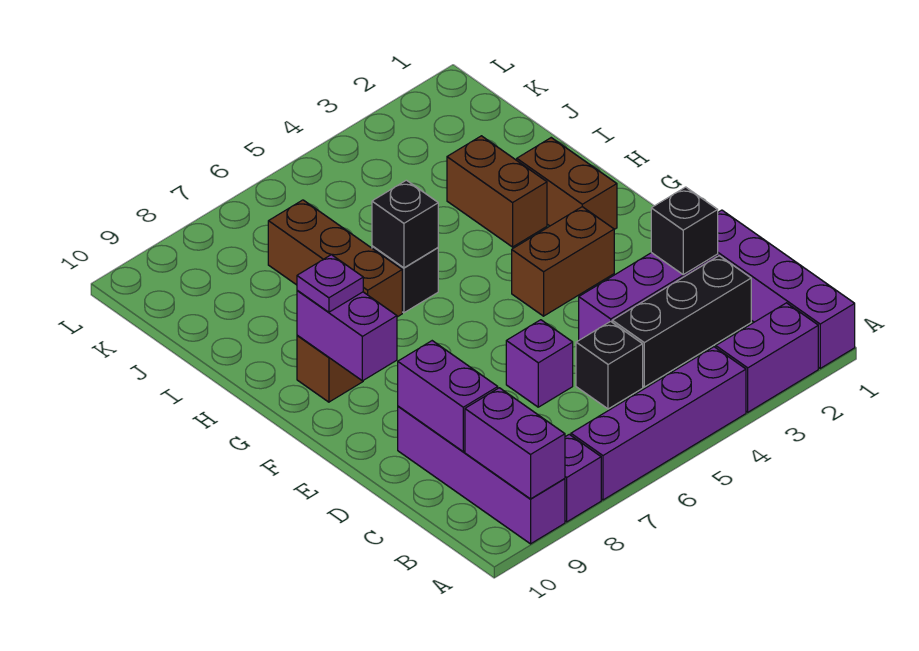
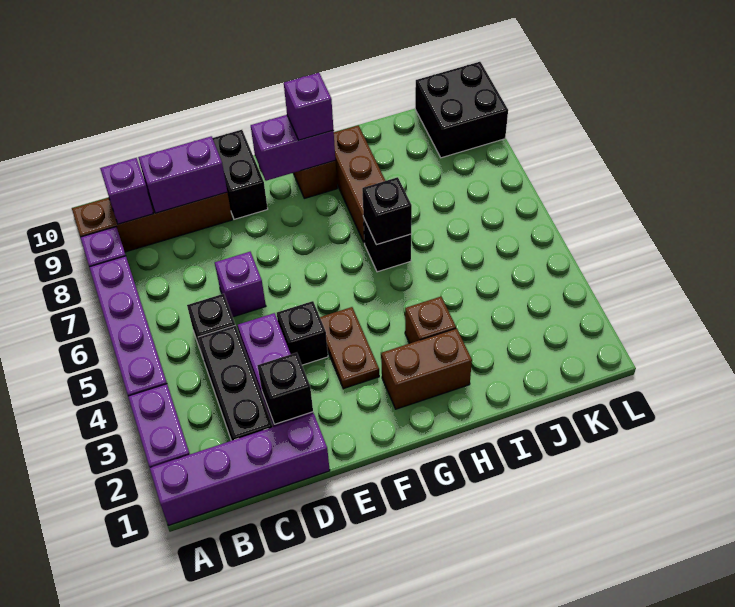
purple brick A9:D9 level 1 -> brown brick A9:D9 level 1
purple brick A9:B9 level 2 -> purple brick B9 level 2
none -> black brick E4 level 1
none -> black brick E9:E10 level 1
brown brick F3:F4 level 1 -> brown plate F3:F4 level 1
purple plate G9 level 3 -> purple brick G9 level 3
brown brick H3:I3 level 1 -> brown brick H3 level 1
brown brick H7:J7 level 1 -> brown brick H7:H9 level 1
none -> black brick K9:L10 level 1

